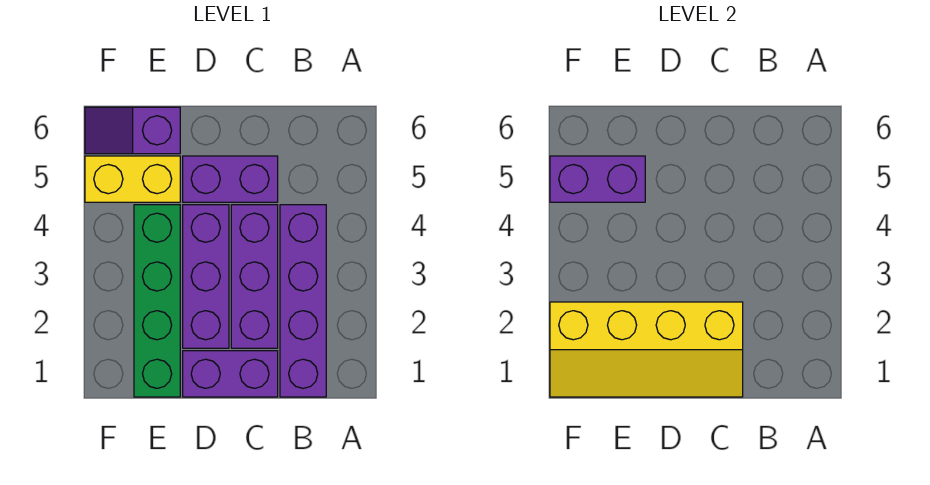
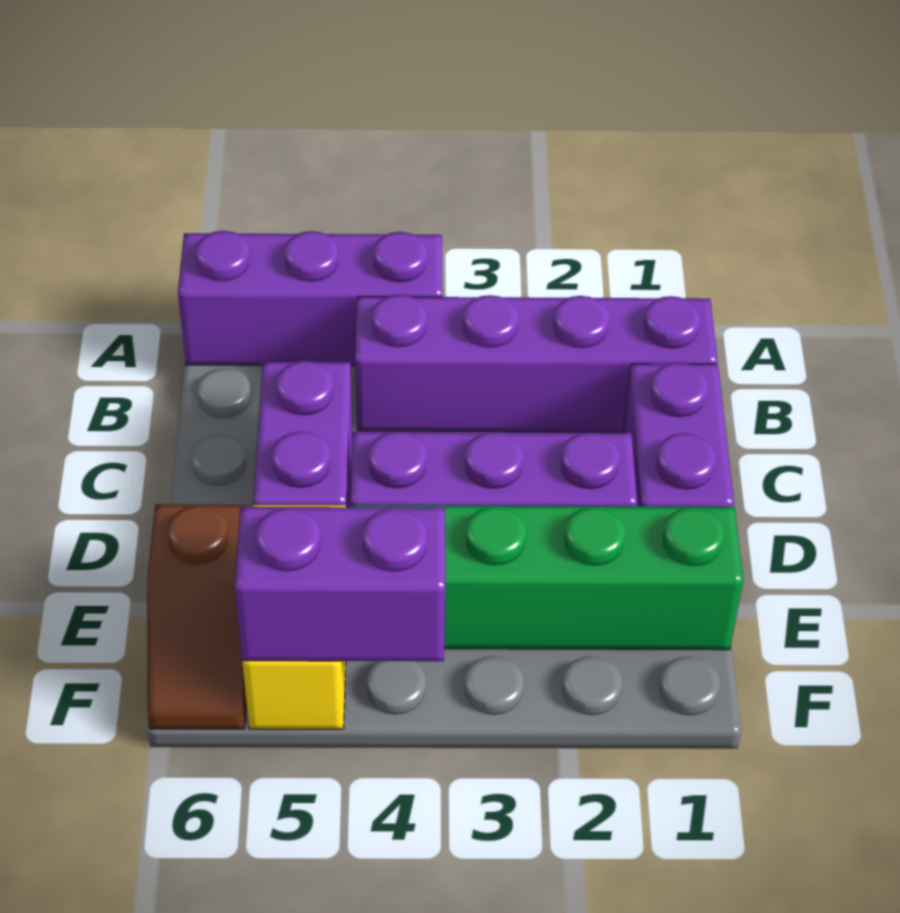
yellow slope C1:F2 level 2 top 2 -> none
purple brick C2:C4 level 1 -> purple brick A4:A6 level 1
purple brick E5:F5 level 2 -> purple brick F4:F5 level 2
purple slope E6:F6 level 1 top E -> brown slope E6:F6 level 1 top E

